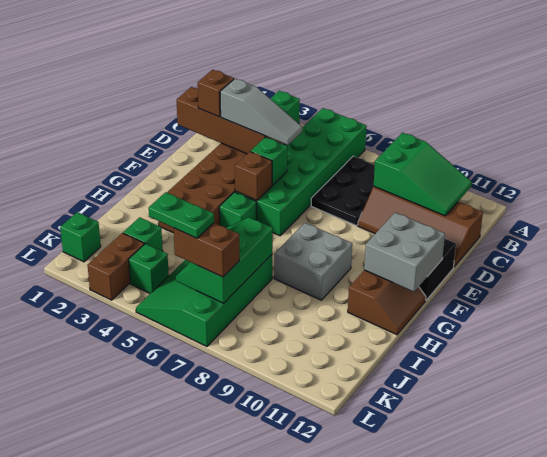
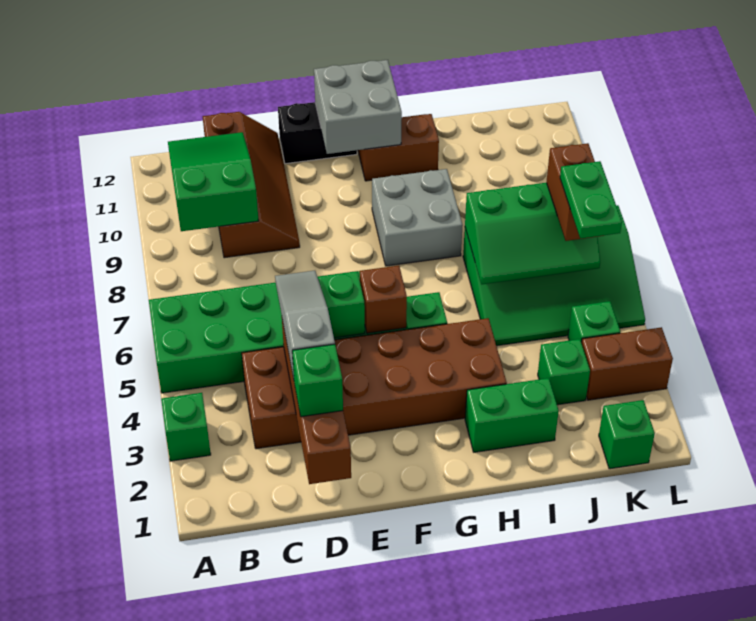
black plate B7:D8 level 1 -> none
brown brick D2 level 3 -> green brick D2 level 3
none -> green brick H2:I2 level 1

